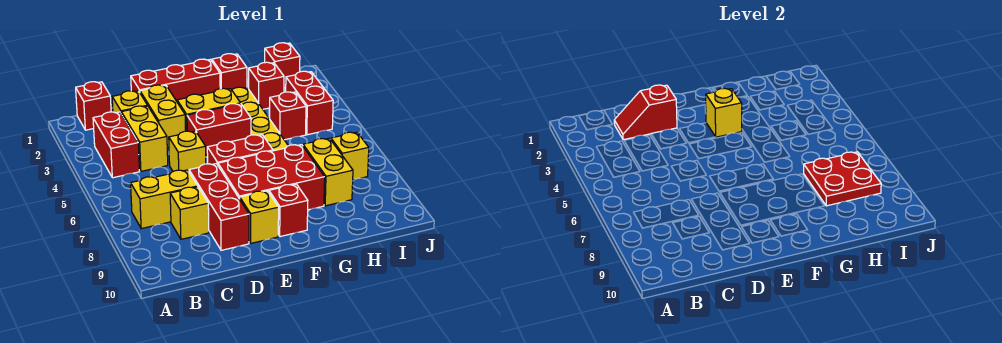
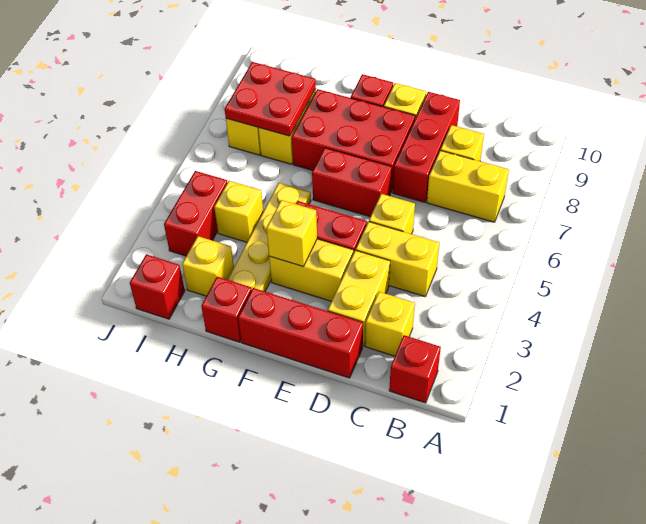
red brick B3:B4 level 1 -> none
red slope C2:D2 level 2 top D -> none
yellow brick C3:C4 level 1 -> yellow brick C4:D4 level 1
red brick H2 level 1 -> yellow brick H2 level 1
red brick H4 level 1 -> yellow brick H4 level 1

